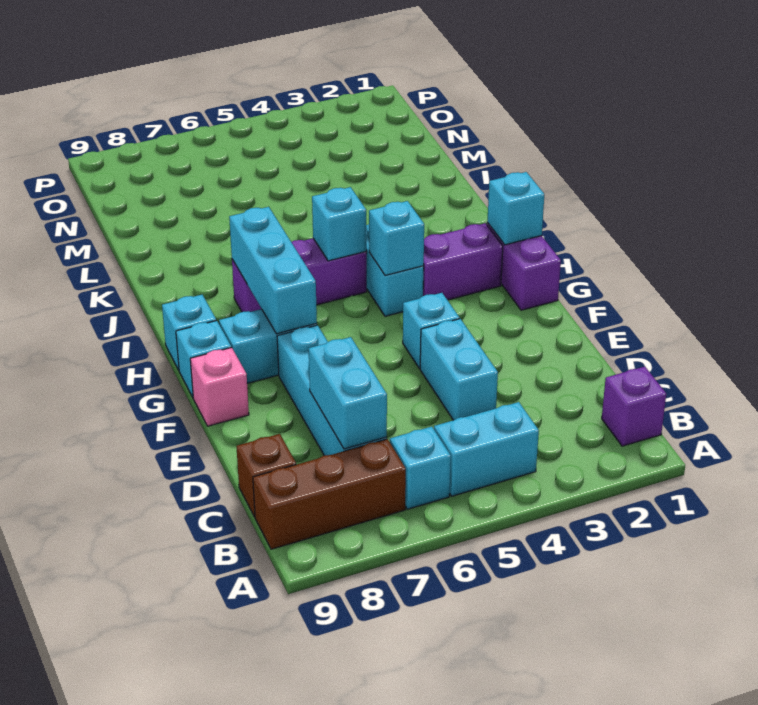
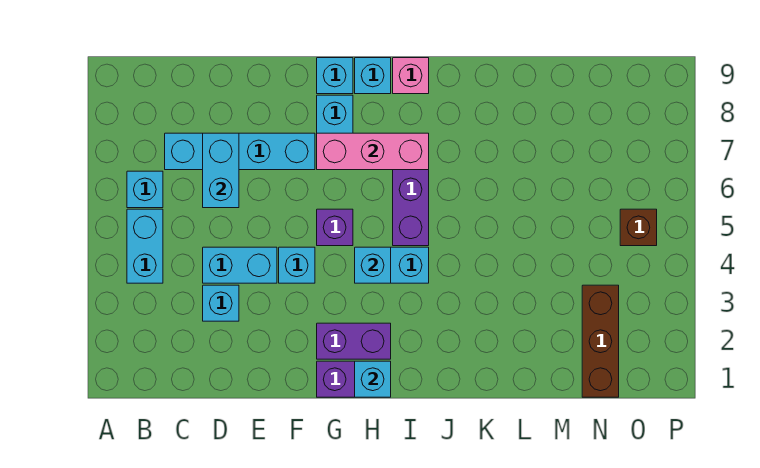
purple brick B1 level 1 -> purple brick G5 level 1
brown brick B7:B9 level 1 -> brown brick N1:N3 level 1
cyan brick C7:D7 level 2 -> cyan brick D6:D7 level 2
brown brick C9 level 1 -> brown brick O5 level 1
pink brick F9 level 1 -> pink brick I9 level 1
cyan brick G7:I7 level 2 -> pink brick G7:I7 level 2
purple brick H2:H3 level 1 -> purple brick G2:H2 level 1
cyan brick I5 level 2 -> cyan brick D3 level 1

